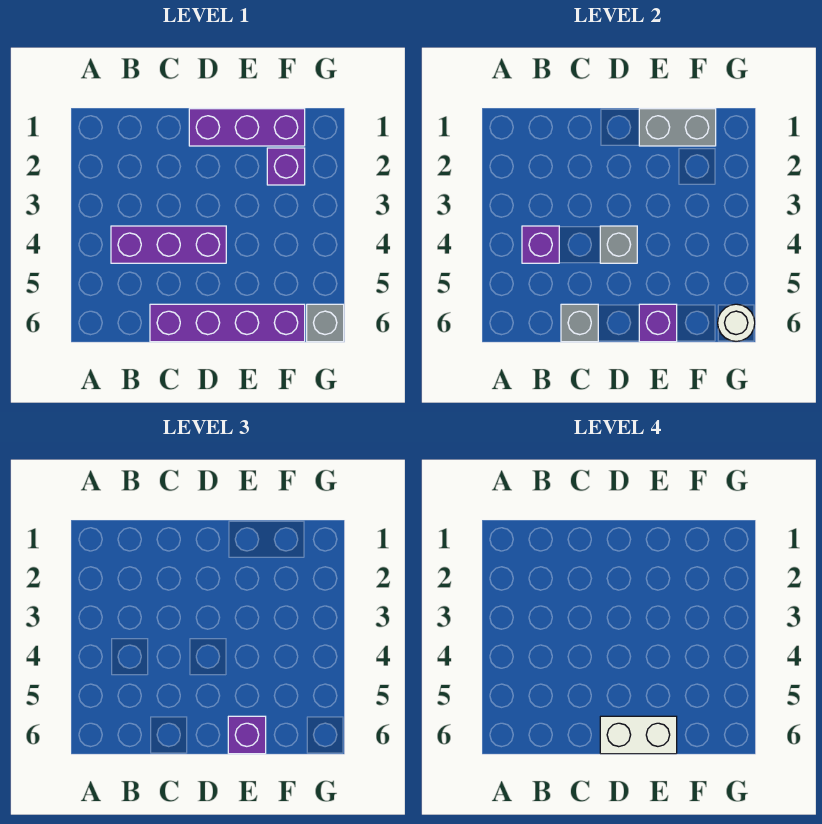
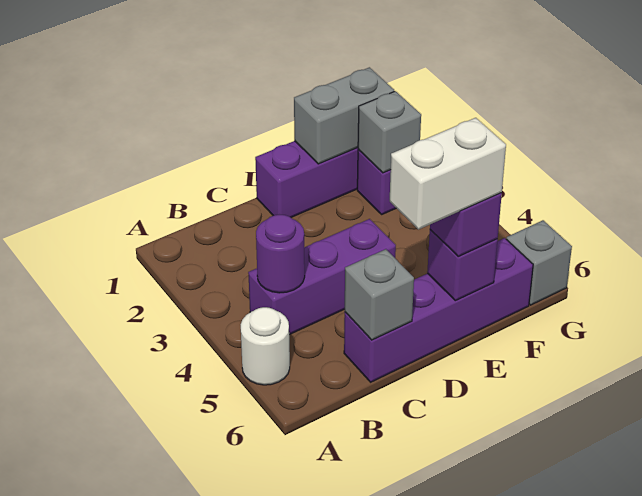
purple brick B4 level 2 -> purple round brick B4 level 2
grey brick D4 level 2 -> grey brick F2 level 2
white round brick G6 level 2 -> white round brick A5 level 1

